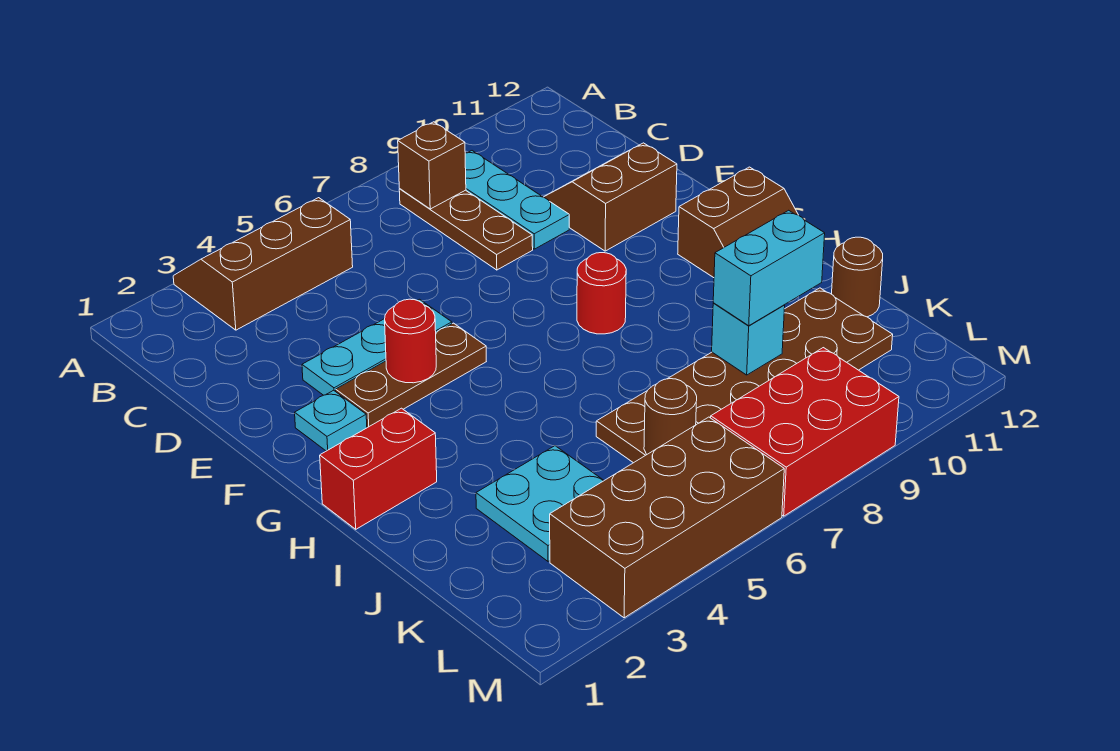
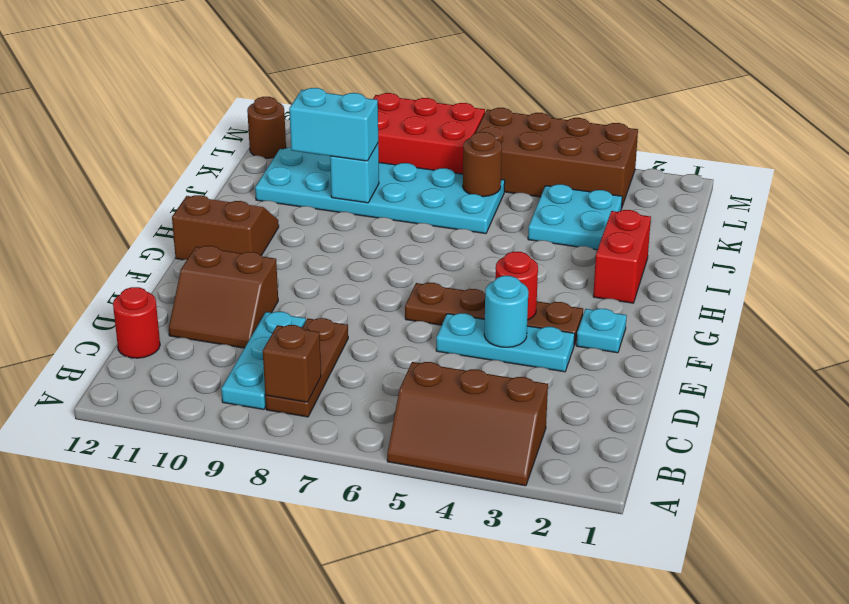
none -> cyan round brick E4 level 2
brown plate F3:F5 level 1 -> brown plate F3:F6 level 1
red round brick G8 level 1 -> red round brick C12 level 1
red brick H1:H2 level 1 -> red brick H2:I2 level 1
brown plate J6:K11 level 1 -> cyan plate J6:K11 level 1
brown round brick J12 level 1 -> brown round brick L12 level 1

